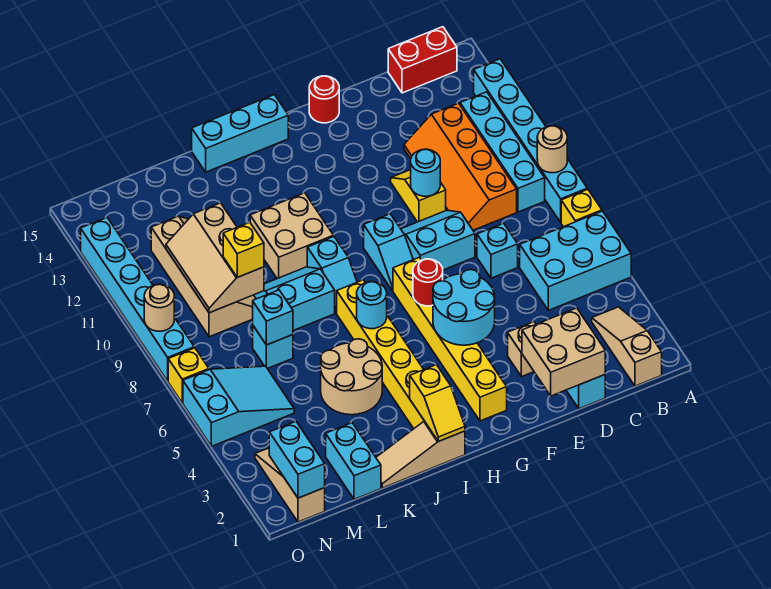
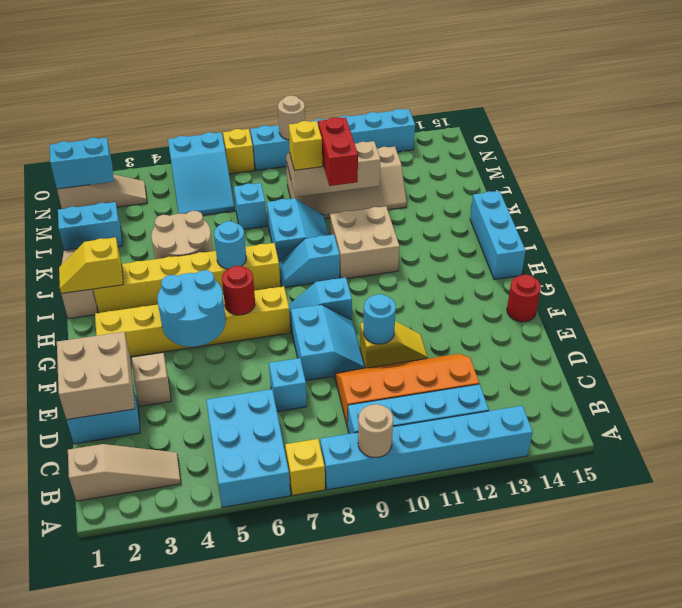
red brick B15:C15 level 1 -> red brick K10:L10 level 3
cyan brick L7 level 2 -> none

